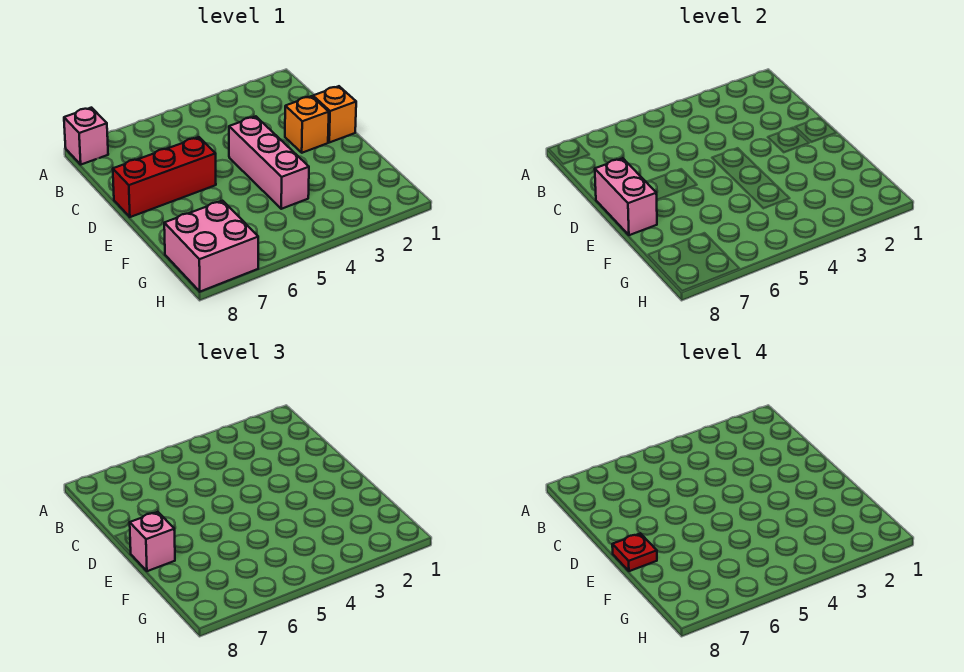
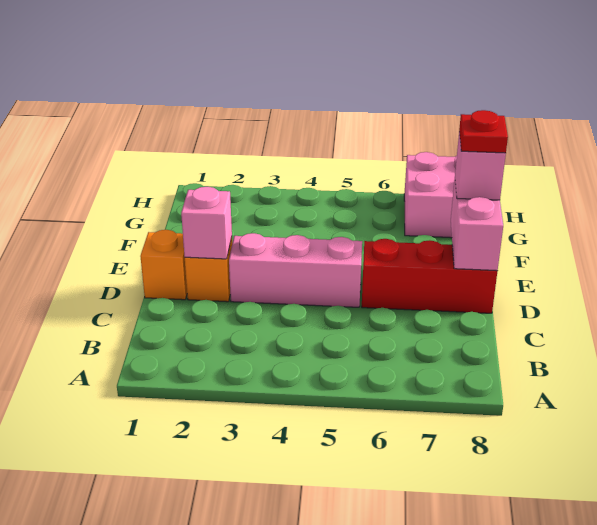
pink brick A8 level 1 -> pink brick D2 level 2
pink brick D4:F4 level 1 -> pink brick D3:D5 level 1

